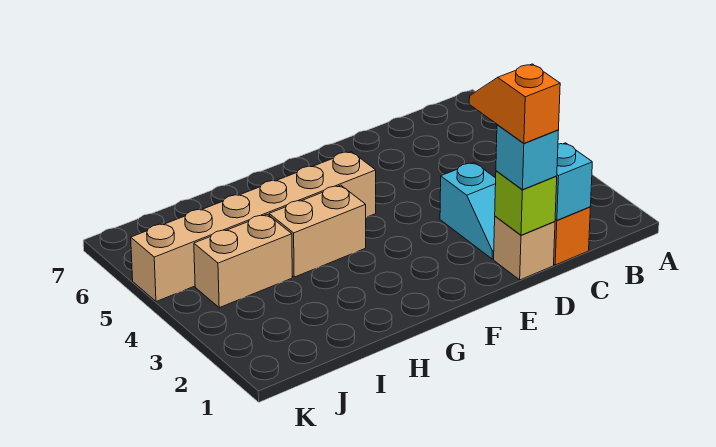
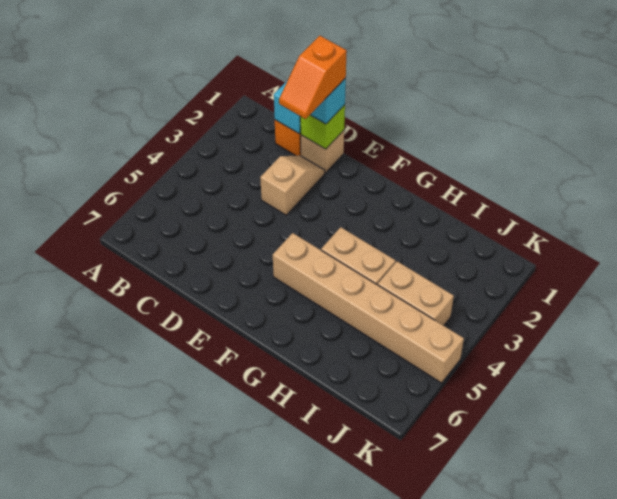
cyan slope D2:D3 level 1 top 3 -> tan slope D2:D3 level 1 top 3

